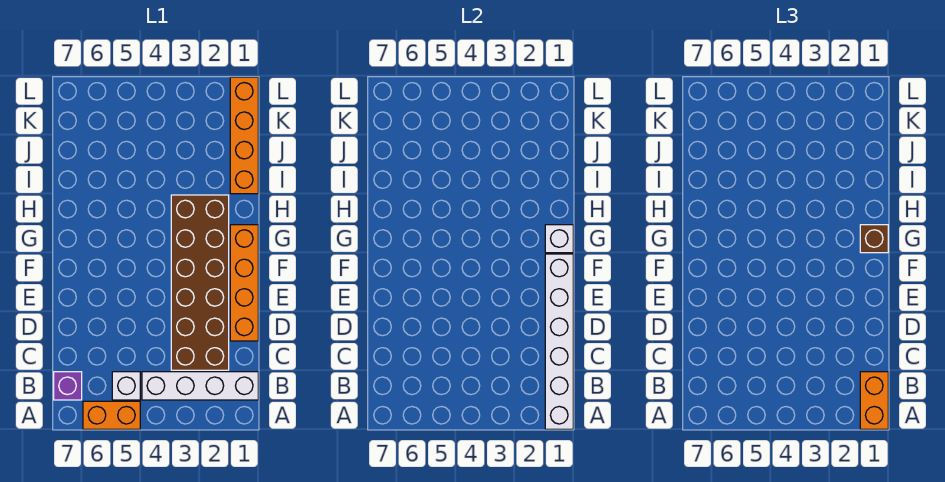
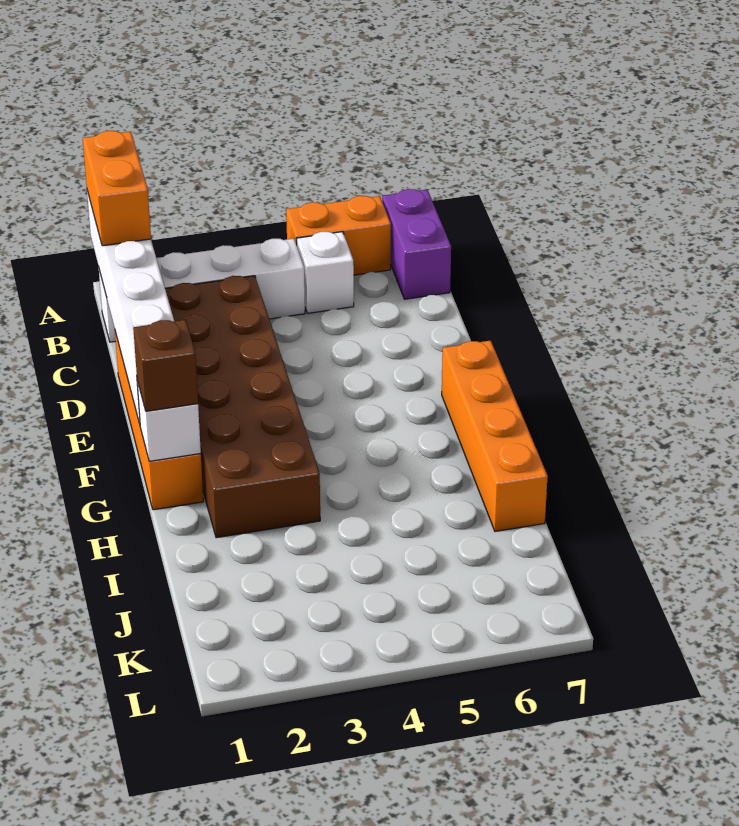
purple brick B7 level 1 -> purple brick A7:B7 level 1
orange brick I1:L1 level 1 -> orange brick F7:I7 level 1

